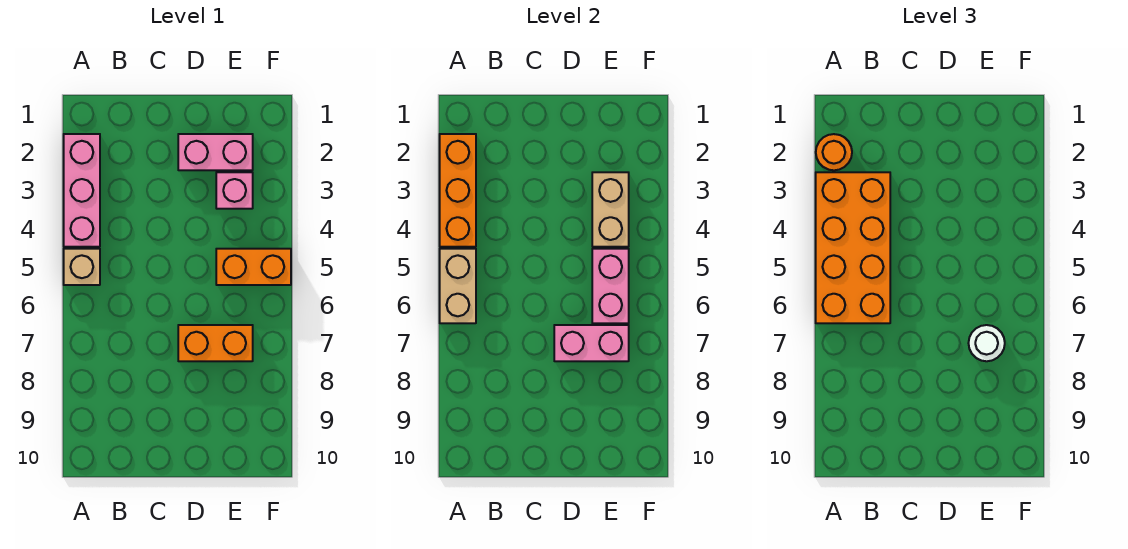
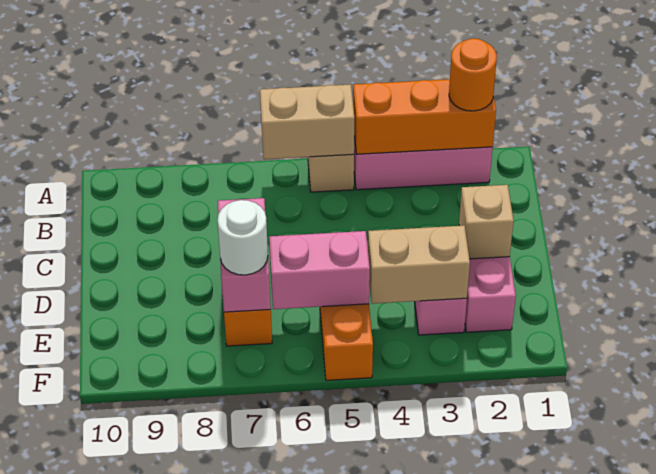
orange brick A3:B6 level 3 -> none
none -> tan brick D2 level 2

